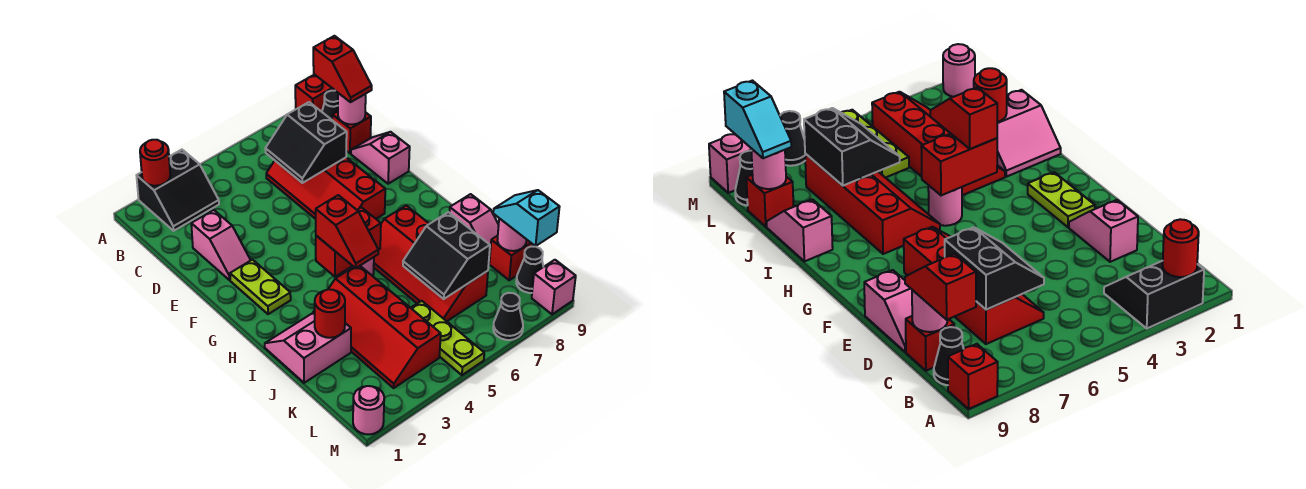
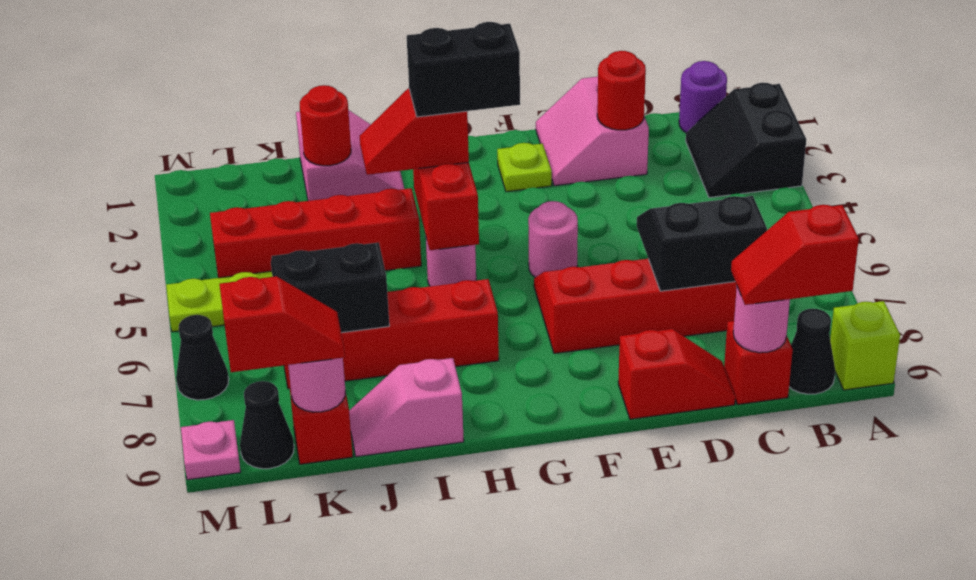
red round brick A2 level 2 -> red round brick D2 level 2
red brick A9 level 1 -> lime brick A9 level 1
none -> purple round brick B1 level 1
pink slope D2:E2 level 1 top D -> pink slope D1:E2 level 1 top D
pink slope D9:E9 level 1 top E -> red slope D9:E9 level 1 top E
lime plate F2:G2 level 1 -> lime plate F2 level 1
none -> black brick G4:H4 level 4
cyan slope K9:L9 level 3 top L -> red slope K9:L9 level 3 top L
pink round brick M1 level 1 -> pink round brick F5 level 1
pink brick M9 level 1 -> pink plate M9 level 1

